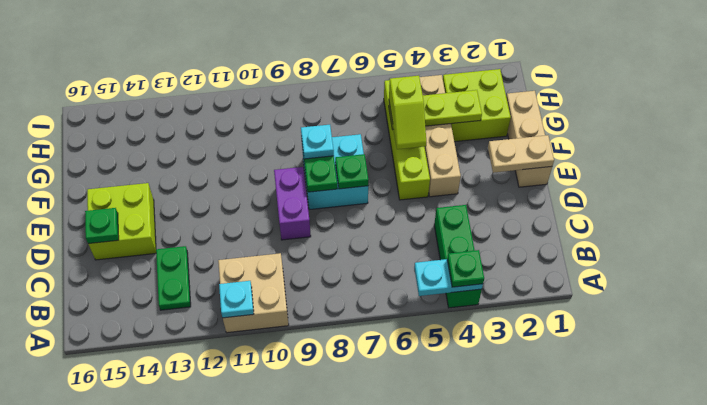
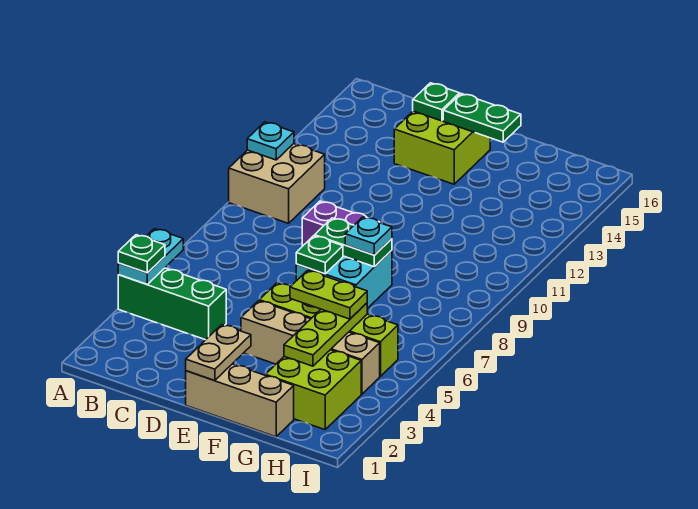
green plate B13:C13 level 1 -> green plate E15:F15 level 2
lime slope F5:G5 level 3 top G -> lime plate F5:G5 level 3

